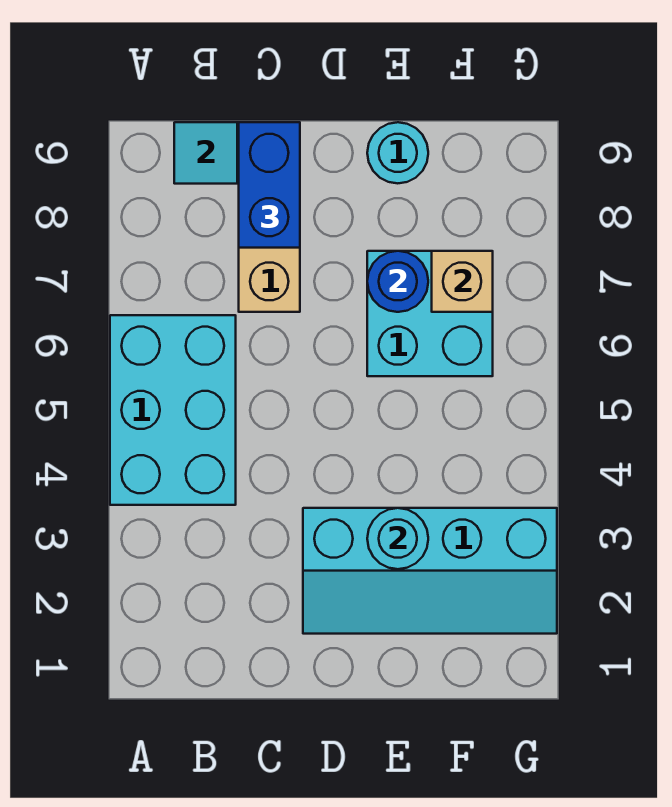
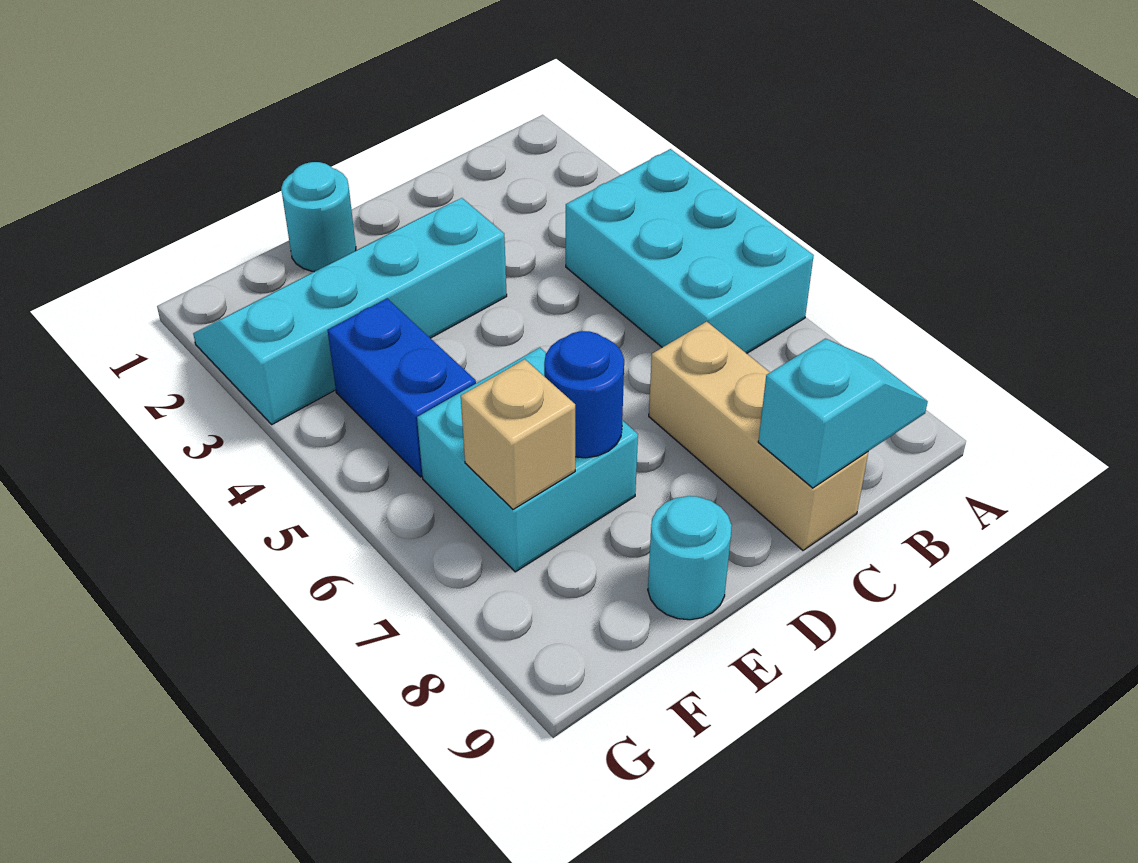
blue brick C8:C9 level 3 -> blue brick F4:F5 level 1
cyan round brick E3 level 2 -> cyan round brick E1 level 1

